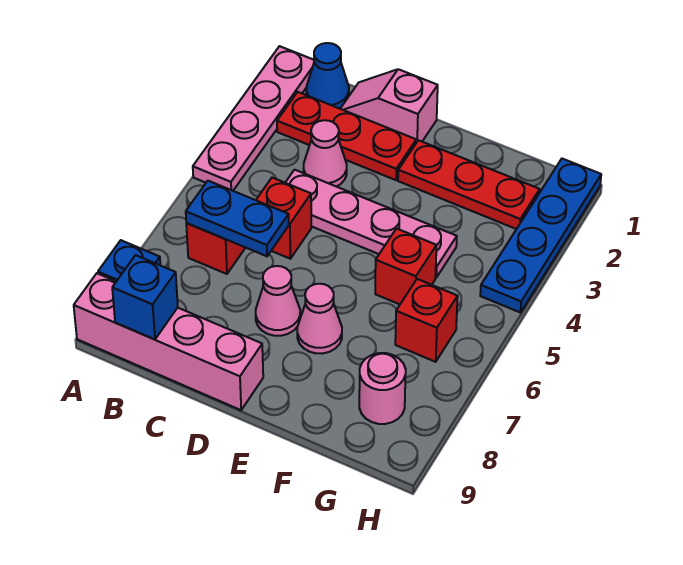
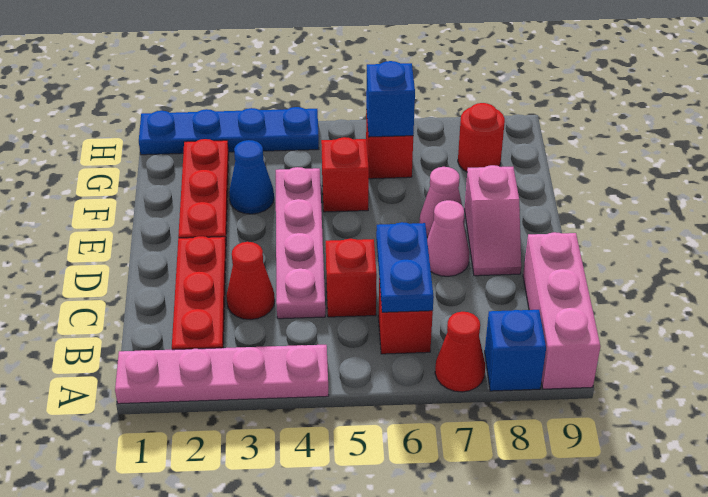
none -> red cone A7 level 1
pink brick A9:D9 level 1 -> pink brick A9:C9 level 1
blue cone B1 level 1 -> blue cone F3 level 1
blue brick B9 level 2 -> blue brick G6 level 2
pink slope C1:D1 level 1 top D -> pink slope D8:E8 level 1 top E
pink cone C3 level 1 -> red cone C3 level 1
pink round brick G8 level 1 -> red round brick G8 level 1

